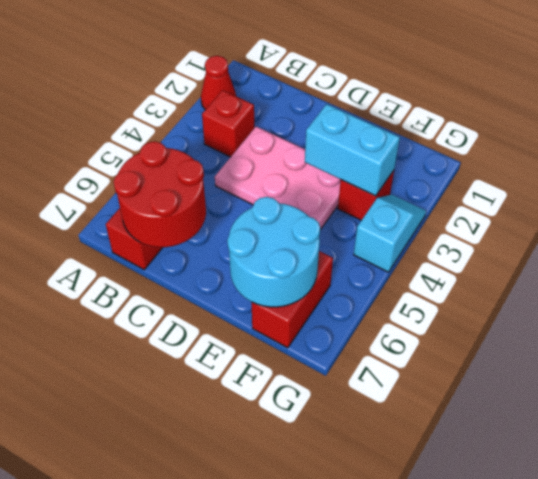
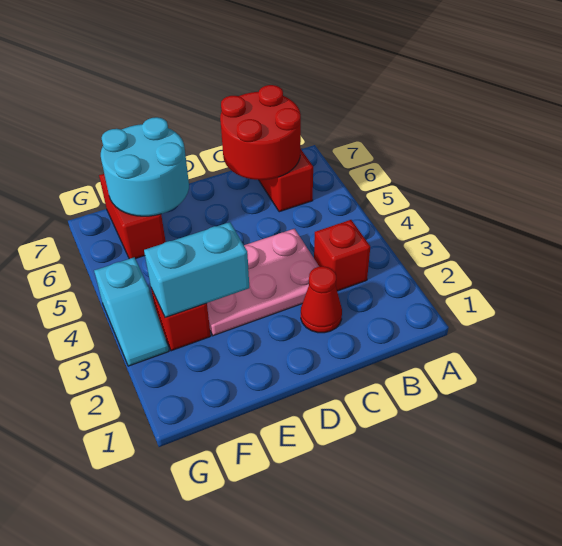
red cone A2 level 1 -> red cone C2 level 1

